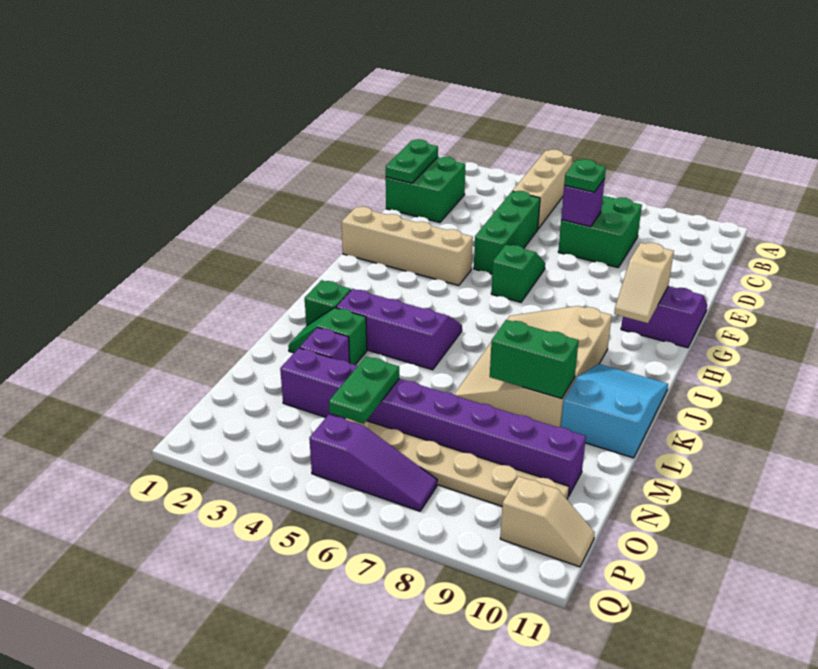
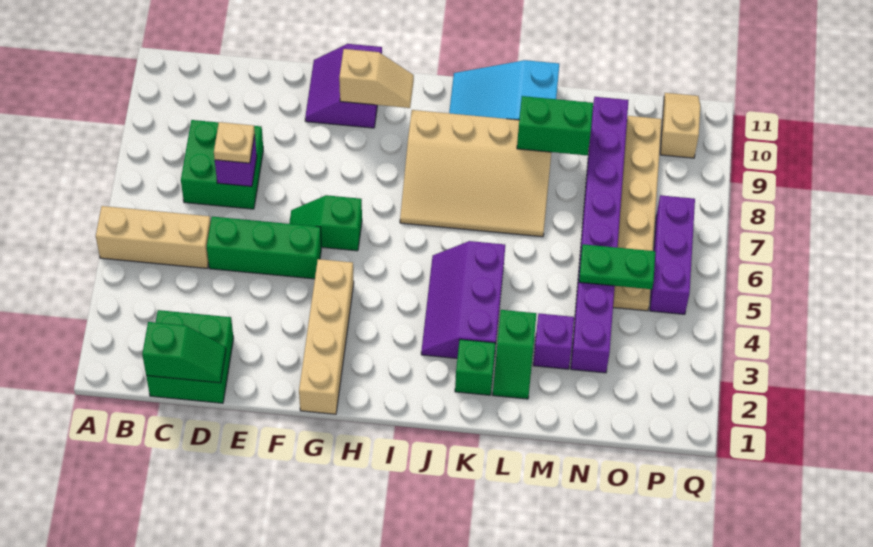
green plate C1:D1 level 2 -> green slope C1:D1 level 2 top C
green plate D7 level 3 -> tan plate D7 level 3
green brick L8:L9 level 2 -> green brick L9:M9 level 2
purple slope P5:P7 level 1 top 5 -> purple brick P5:P7 level 1

